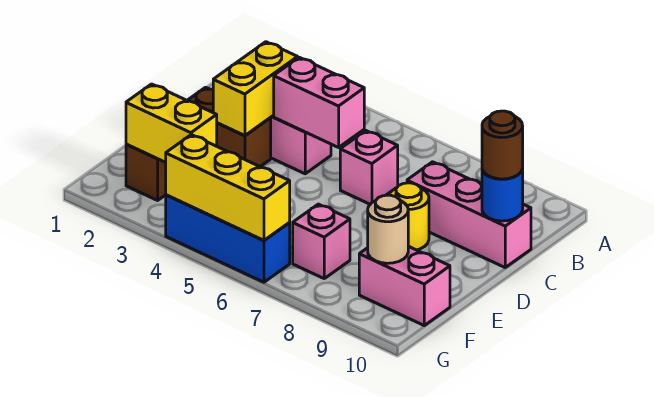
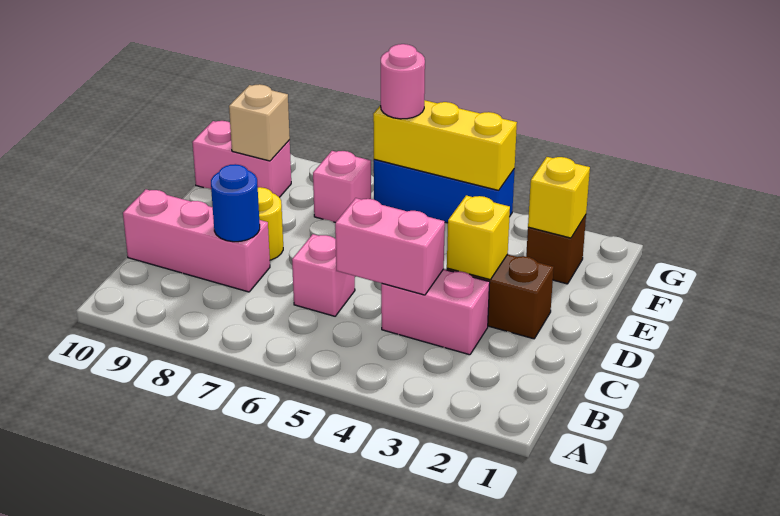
yellow brick C3:D3 level 2 -> yellow brick D3 level 2
blue round brick C10 level 2 -> blue round brick C8 level 2
brown round brick C10 level 3 -> none
yellow brick F2:F3 level 2 -> yellow brick F2 level 2
tan round brick F9 level 2 -> tan brick F9 level 2
none -> pink round brick G6 level 3

